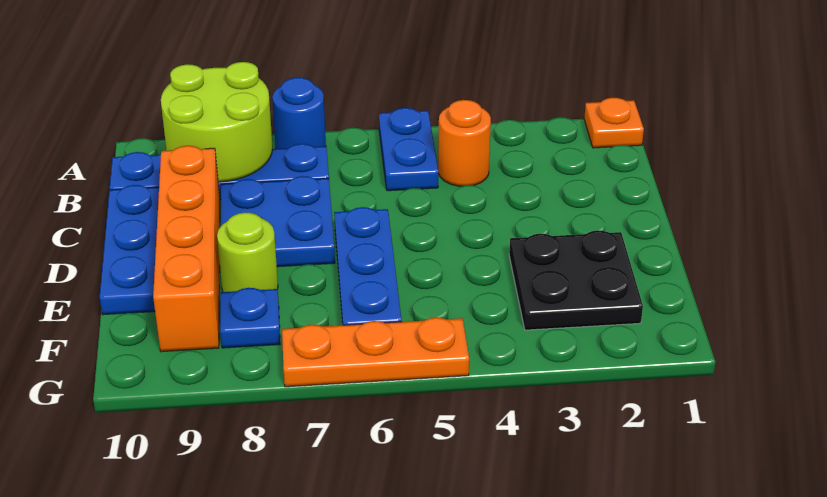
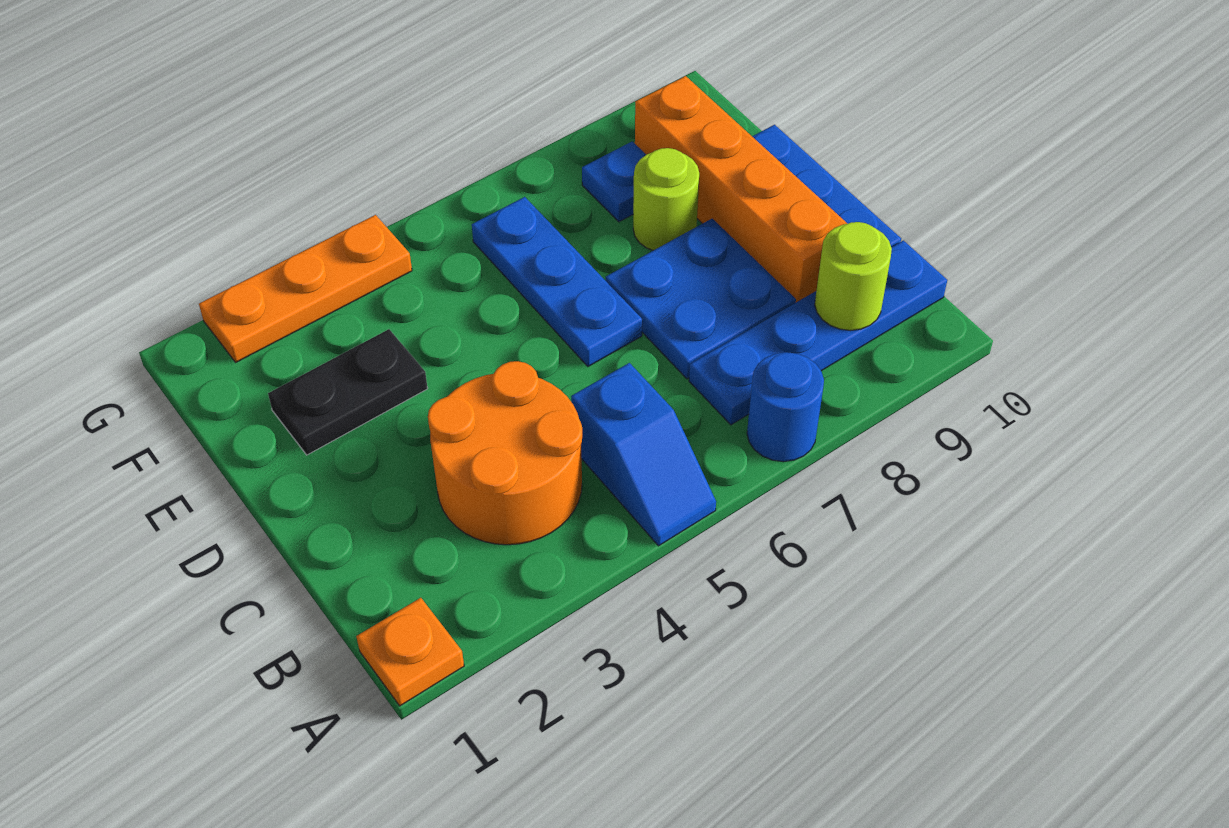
blue plate A5:B5 level 1 -> blue slope A5:B5 level 1 top B
lime round brick A8:B9 level 2 -> lime round brick B9 level 2
orange round brick B4 level 1 -> orange round brick B3:C4 level 1
black plate E2:F3 level 1 -> black plate E2:E3 level 1
orange plate G5:G7 level 1 -> orange plate G2:G4 level 1

